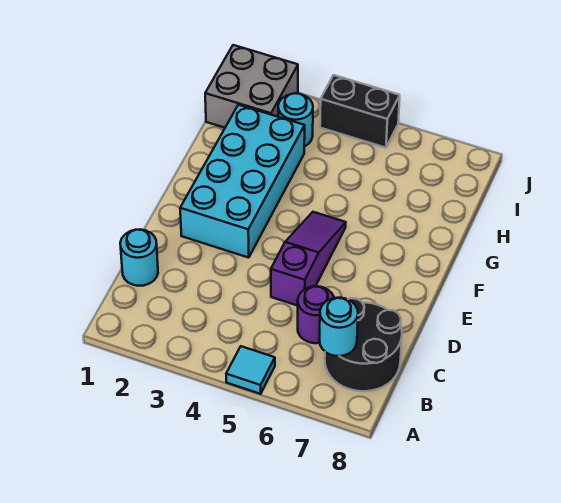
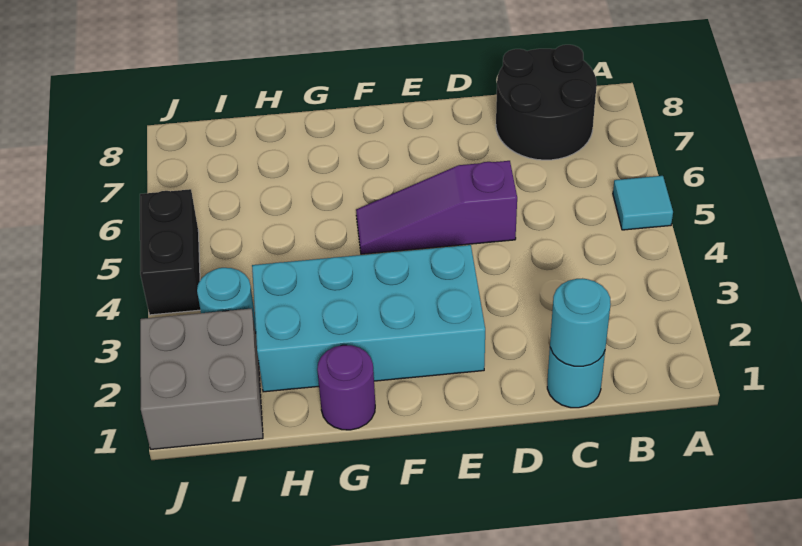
cyan round brick B7 level 2 -> cyan round brick C1 level 2
purple round brick C6 level 1 -> purple round brick G1 level 1

